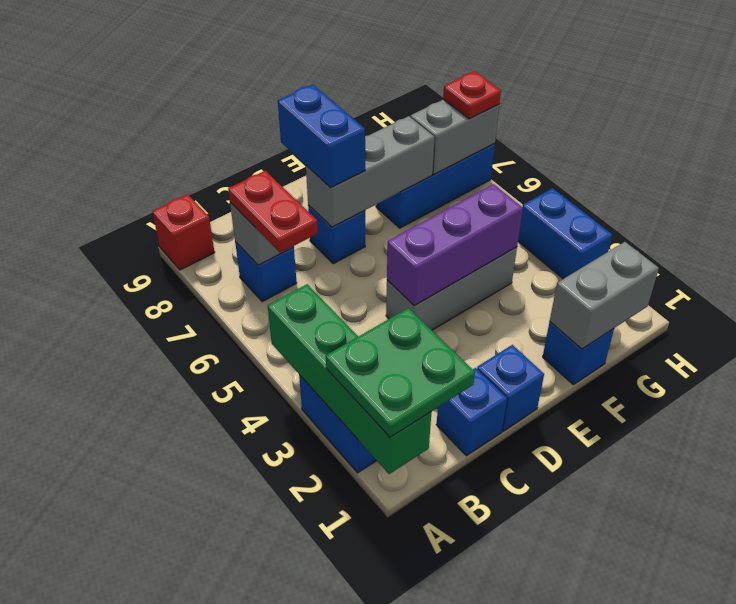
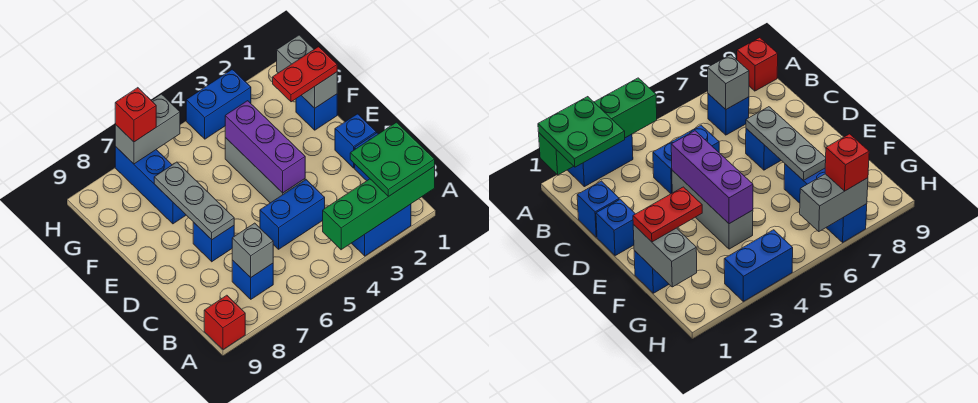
red plate B6:B7 level 3 -> red plate F1:F2 level 3
grey brick D7:F7 level 2 -> grey plate D7:F7 level 2
blue brick D7:D8 level 3 -> blue brick C4:C5 level 1
grey brick G7:H7 level 2 -> grey brick H6:H7 level 2
red plate H7 level 3 -> red brick H7 level 3

